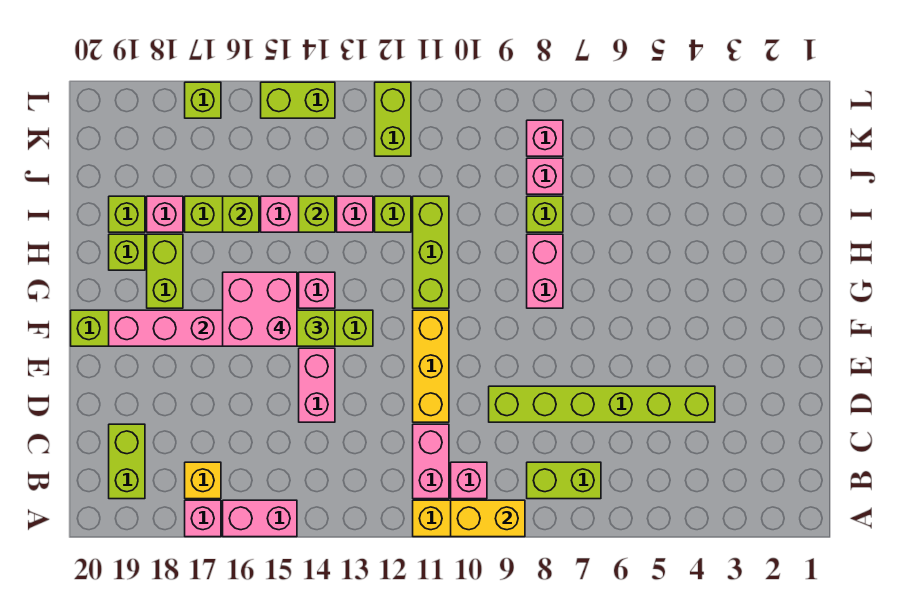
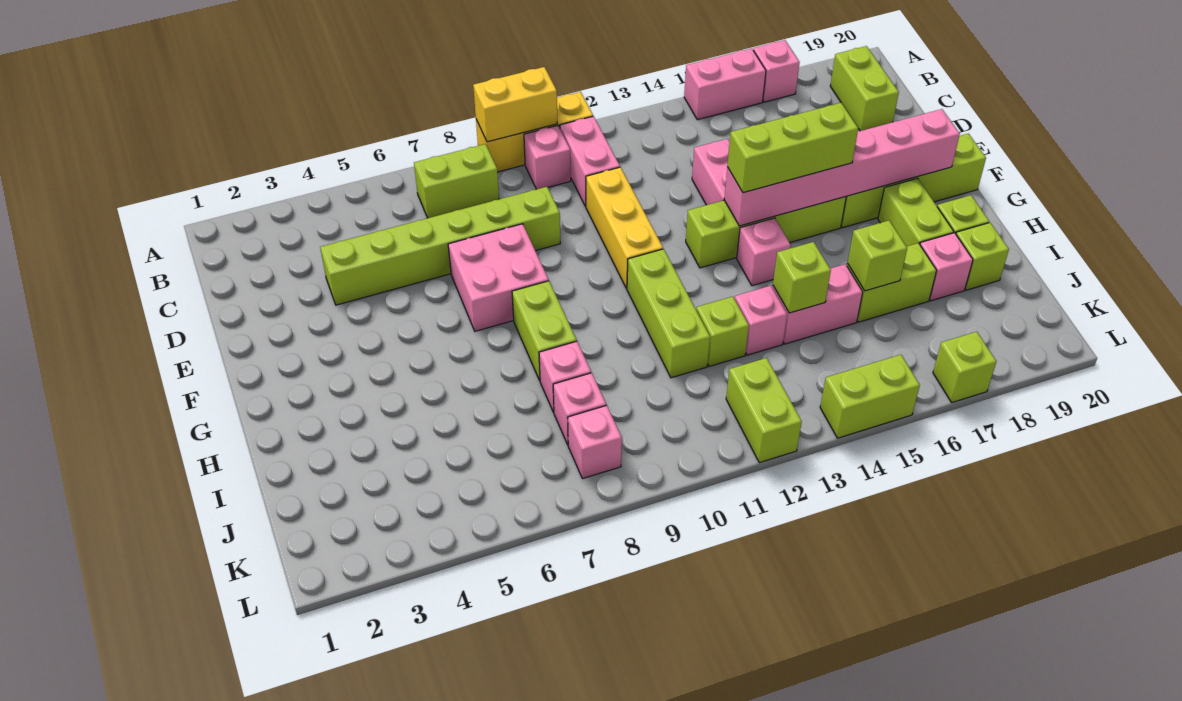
yellow brick B17 level 1 -> none
pink brick F15:G16 level 4 -> pink brick E7:F8 level 1
pink brick G8:H8 level 1 -> lime brick G8:H8 level 1
lime brick I8 level 1 -> pink brick I8 level 1

